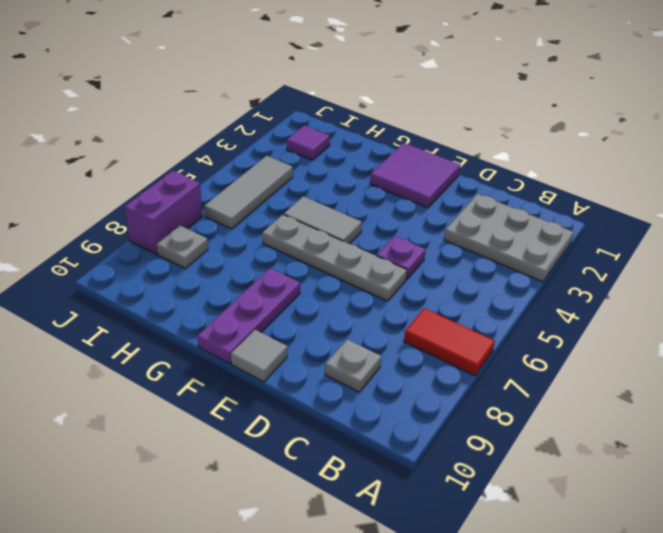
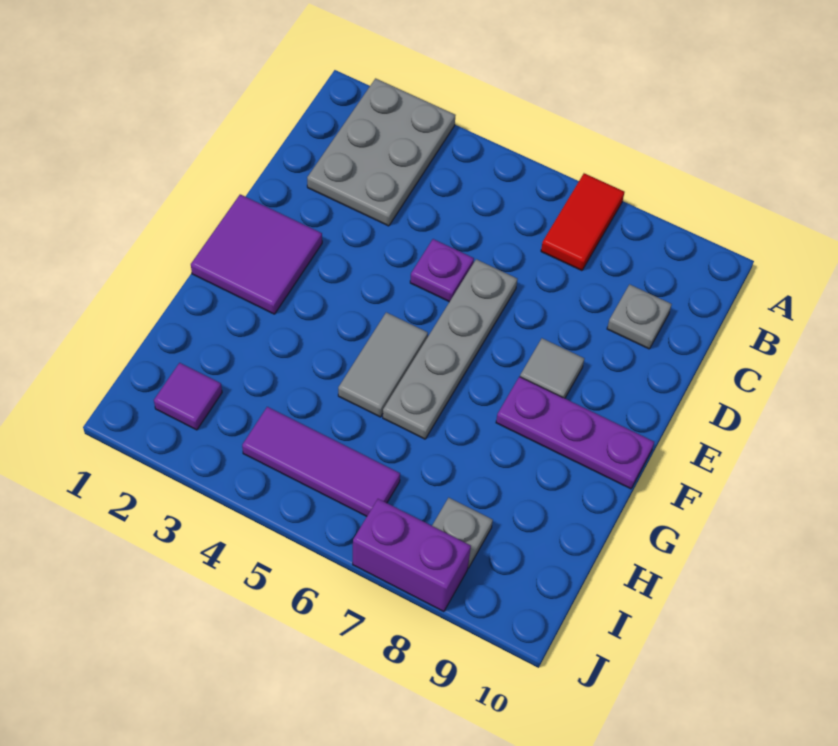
grey tile E10 level 1 -> grey tile E8 level 1
grey tile I4:I6 level 1 -> purple tile I4:I6 level 1

